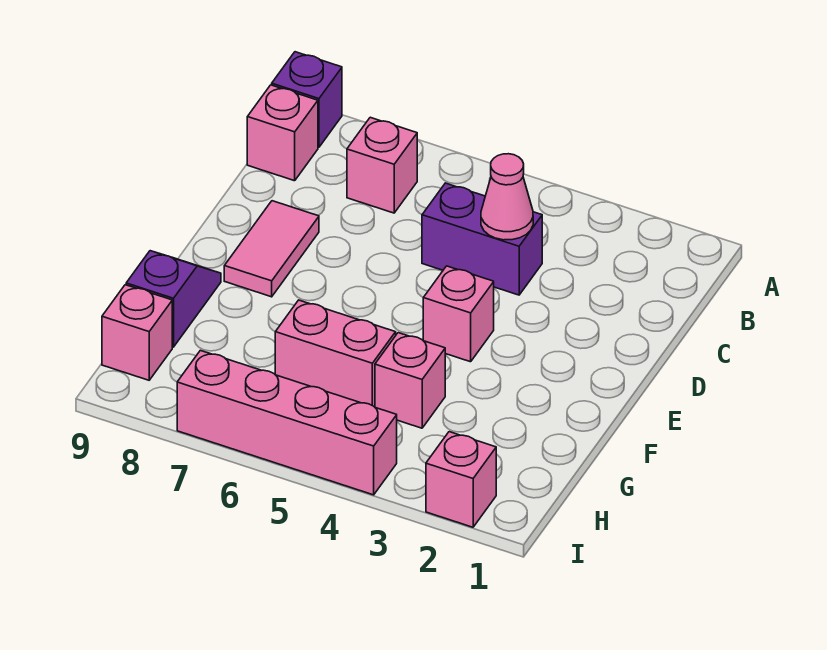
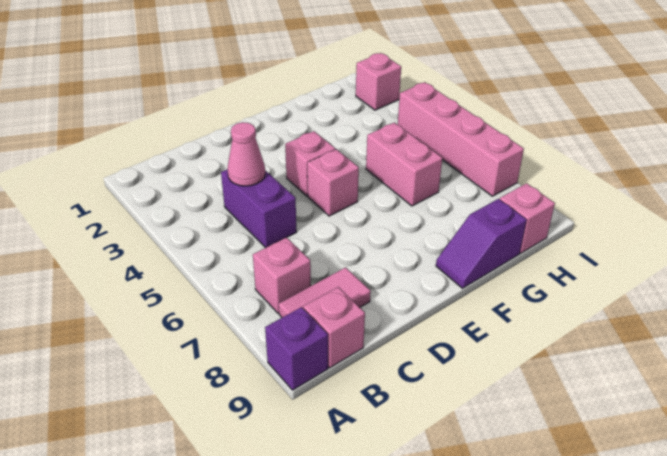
pink tile D8:E8 level 1 -> pink tile B8:C8 level 1
pink brick G4 level 1 -> pink brick E5 level 1

